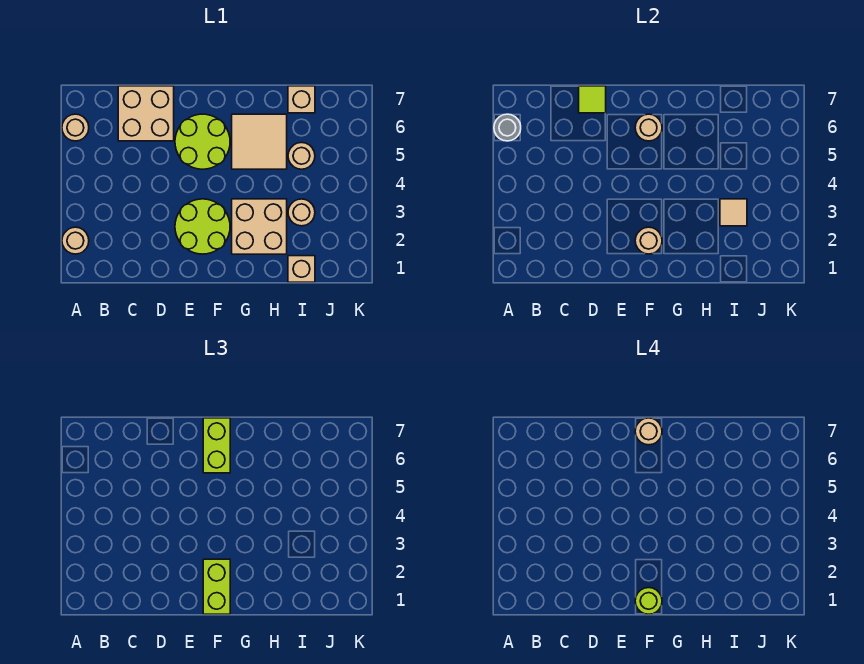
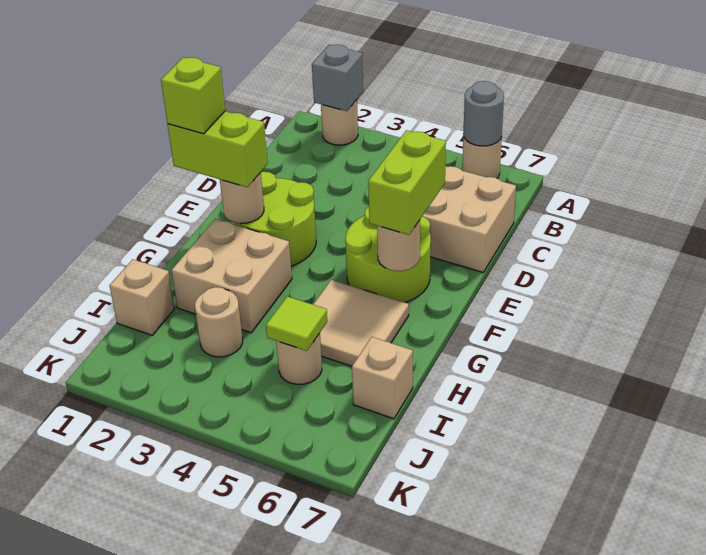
none -> grey brick A2 level 2
lime tile D7 level 2 -> lime tile I5 level 2
lime round brick F1 level 4 -> lime brick F1 level 4
lime brick F6:F7 level 3 -> lime brick E6:F6 level 3
tan round brick F7 level 4 -> none
tan tile I3 level 2 -> none

